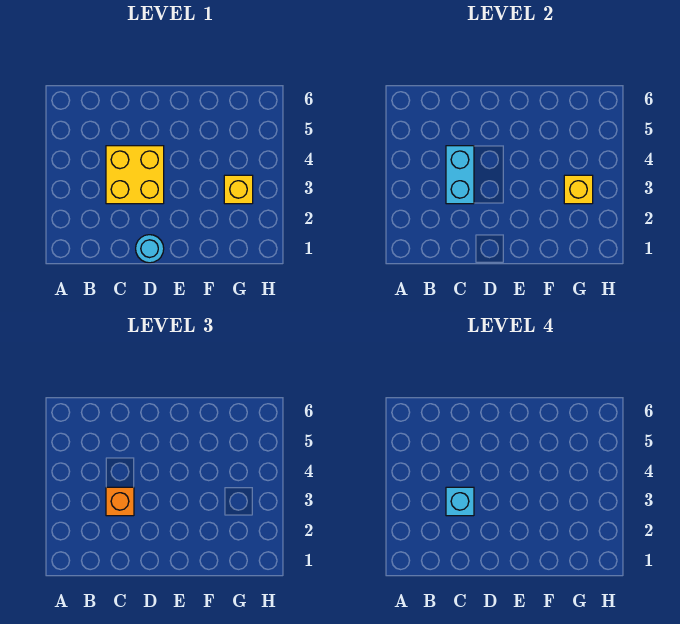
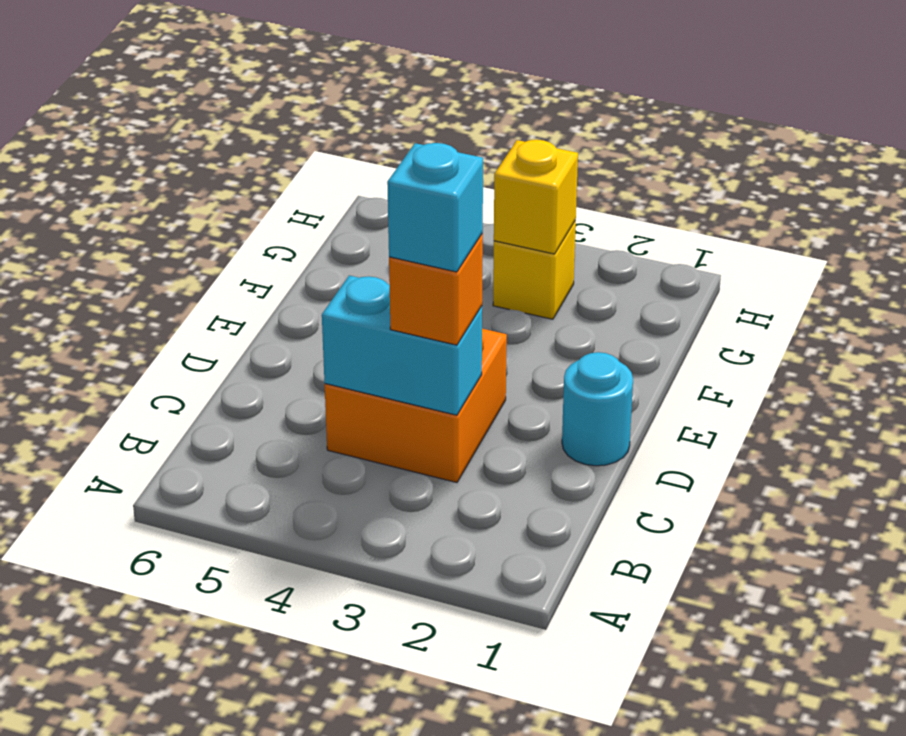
yellow brick C3:D4 level 1 -> orange brick C3:D4 level 1

